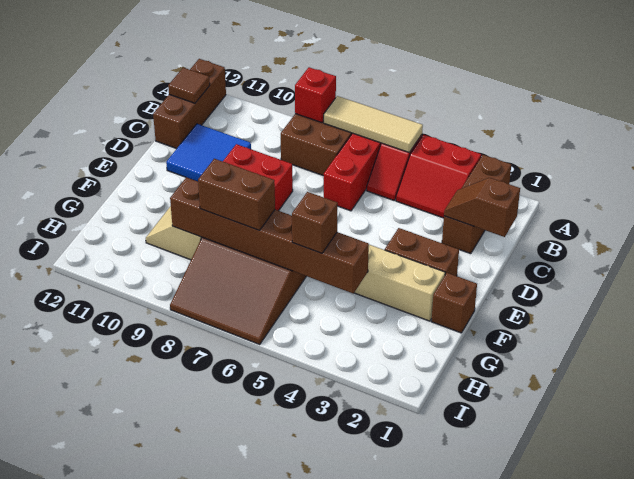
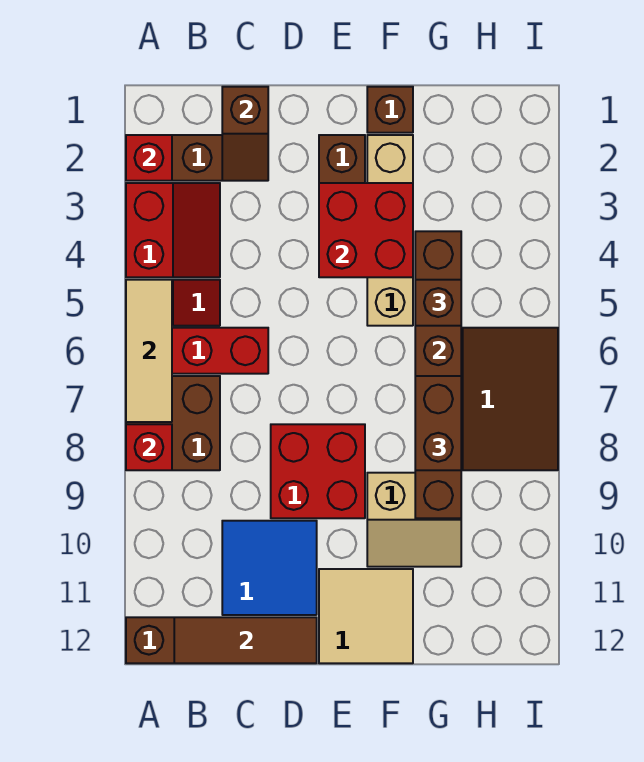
none -> red brick A2 level 2
brown tile B12 level 2 -> brown tile B12:D12 level 2
none -> red brick E3:F4 level 2
none -> tan tile E11:F12 level 1

